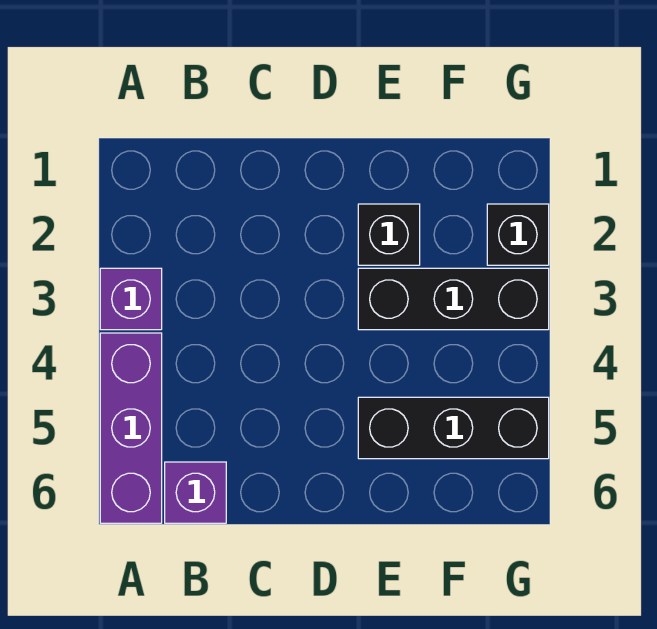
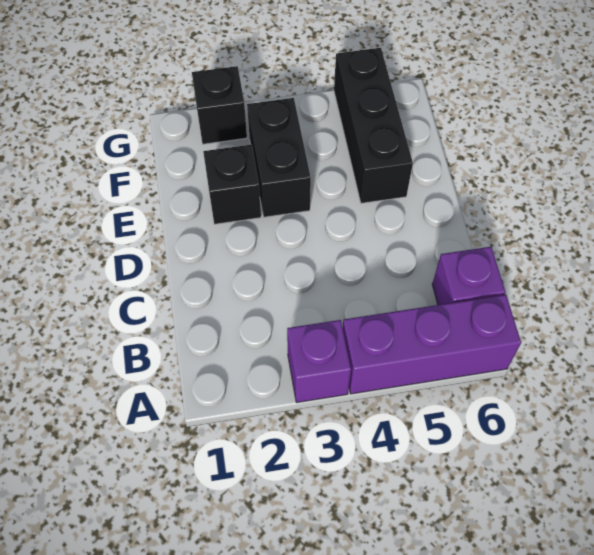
black brick E3:G3 level 1 -> black brick E3:F3 level 1

